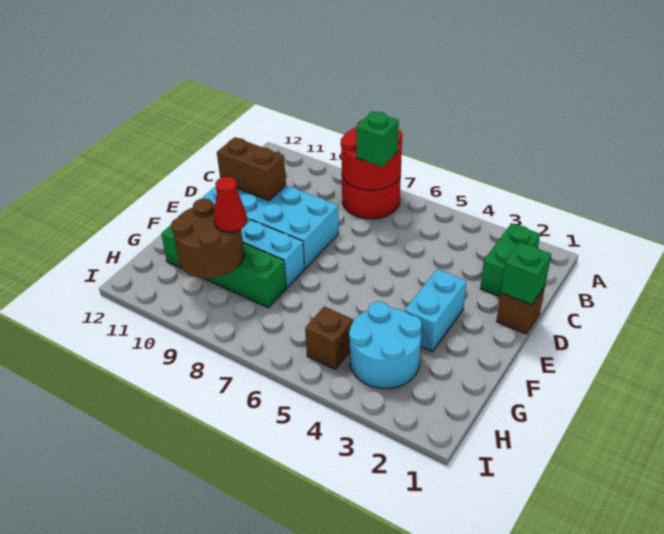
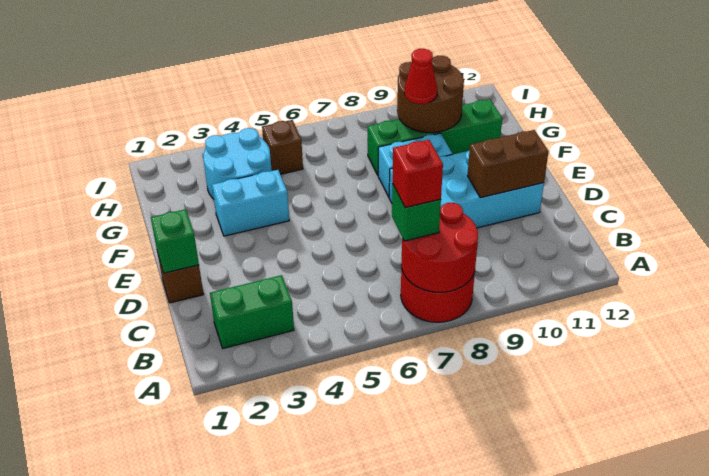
green brick B2:C2 level 1 -> green brick B2:B3 level 1
none -> red brick B7 level 4
cyan brick E3:F3 level 1 -> cyan brick F3:F4 level 1

